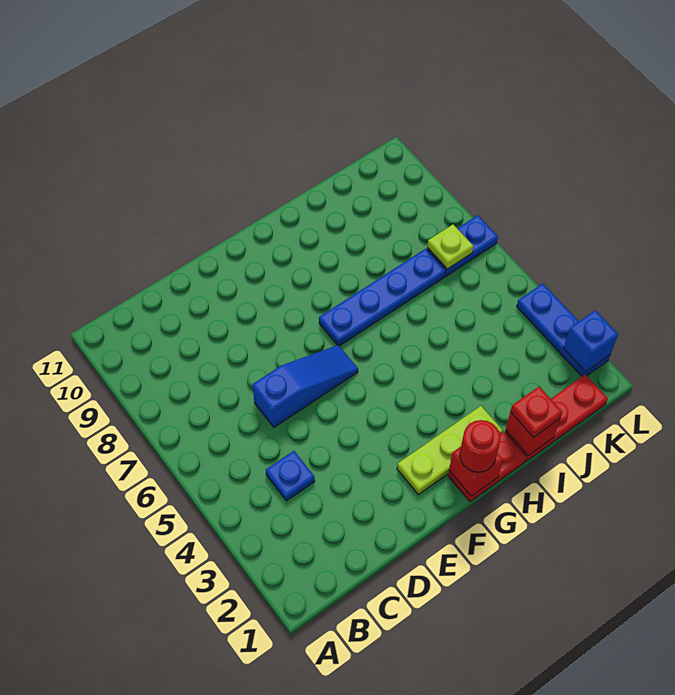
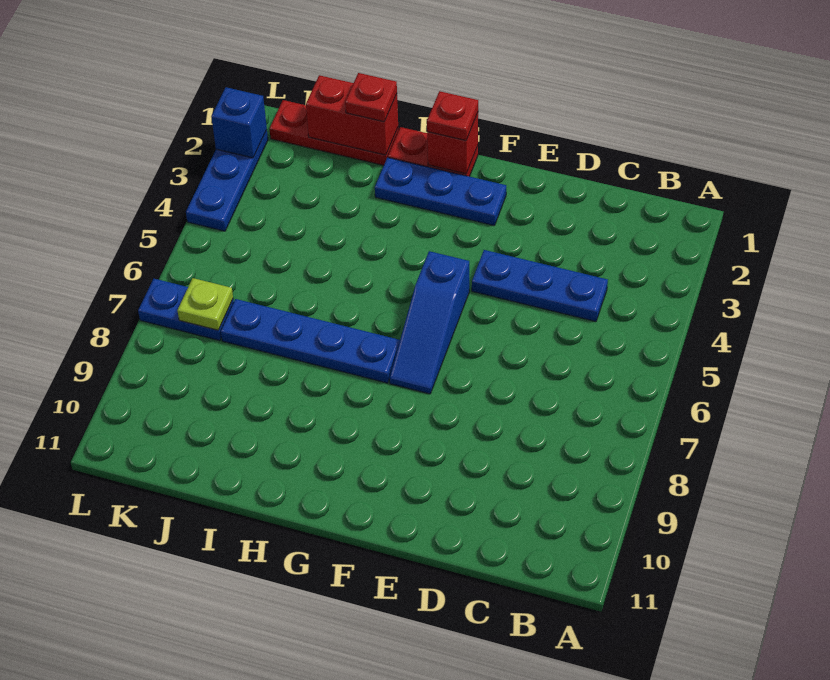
blue plate C4 level 1 -> blue plate C4:E4 level 1
blue slope D6:F6 level 1 top D -> blue slope F5:F7 level 1 top 5
lime plate F2:H2 level 1 -> blue plate F2:H2 level 1
red round brick G1 level 3 -> red plate G1 level 3
red brick I1 level 2 -> red brick I1:J1 level 2

